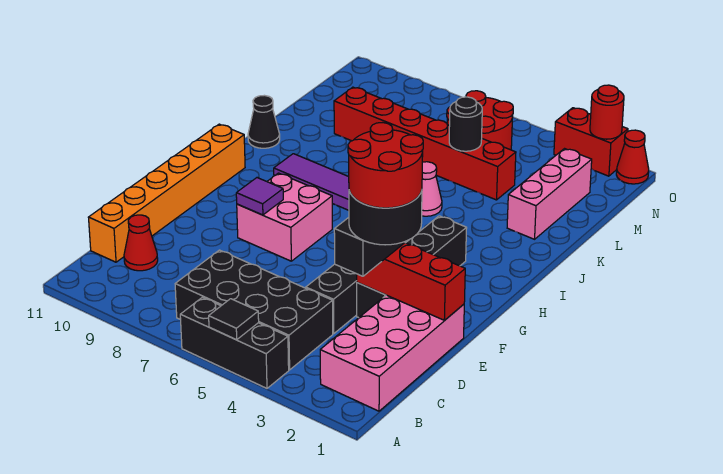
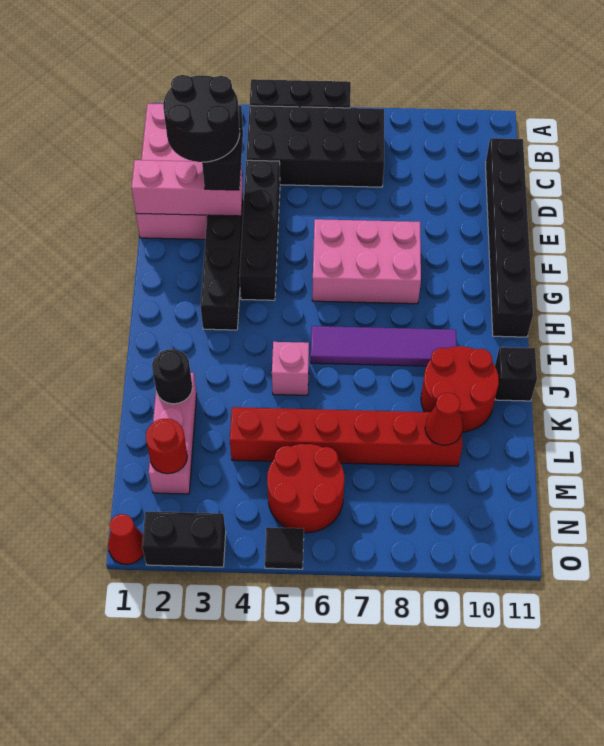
black tile A5 level 2 -> black tile O5 level 1
red cone C10 level 1 -> red cone L9 level 2
orange brick C11:H11 level 1 -> black brick C11:H11 level 1
red round brick D2:E3 level 5 -> red round brick J9:K10 level 1
red brick E1:E3 level 2 -> pink brick E1:E3 level 2
pink brick F7:G8 level 1 -> pink brick F6:G8 level 1
purple tile F8 level 2 -> none
pink cone J5 level 1 -> pink brick J5 level 1
black cone J11 level 1 -> black brick J11 level 1
black round brick L5 level 2 -> black round brick K2 level 2
red brick O2:O3 level 1 -> black brick O2:O3 level 1
red round brick O2 level 2 -> red round brick M2 level 2

